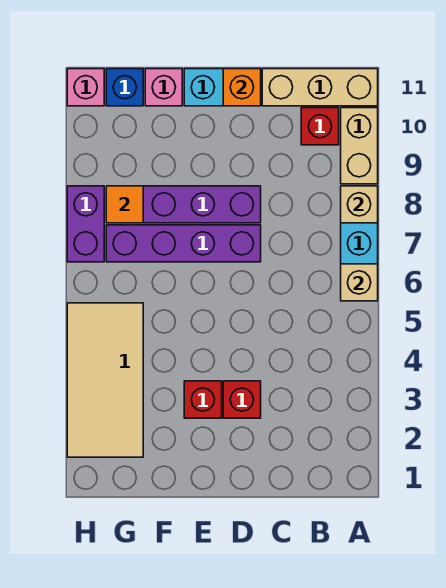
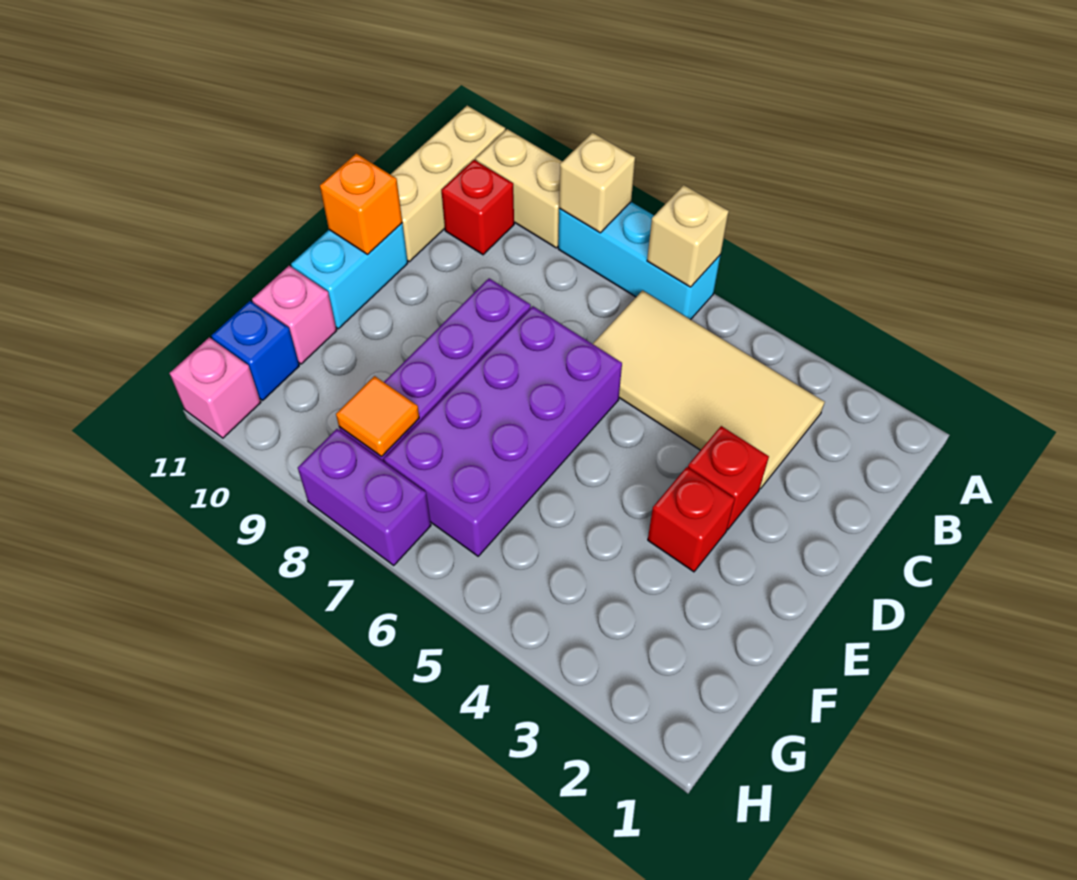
purple brick D7:G7 level 1 -> purple brick D6:G7 level 1
tan tile G2:H5 level 1 -> tan tile B3:C6 level 1

